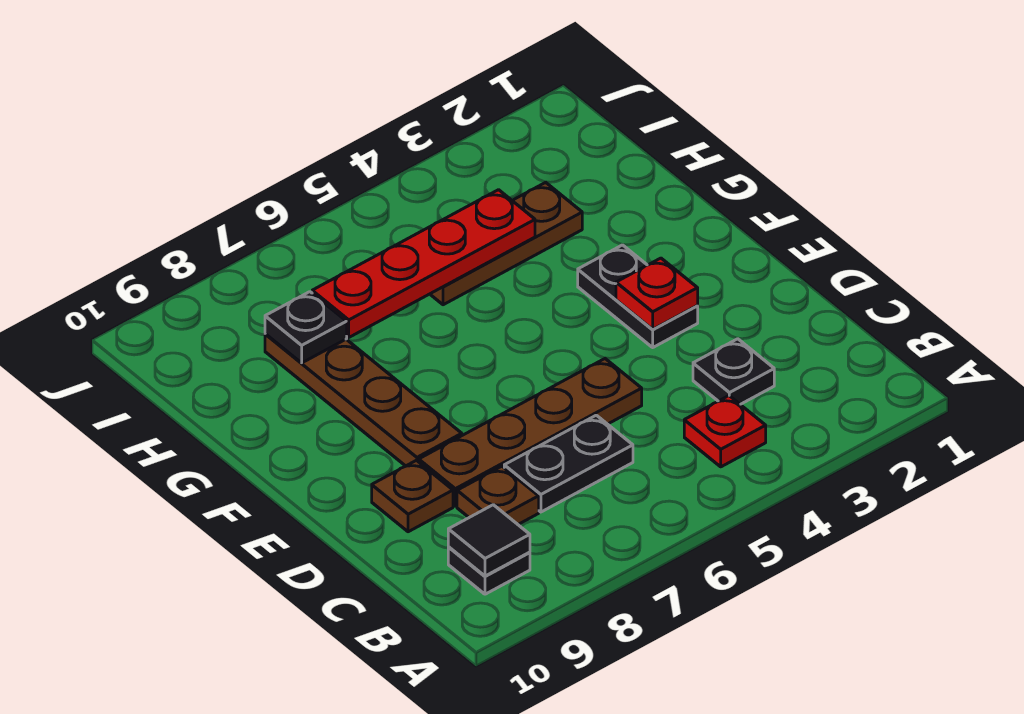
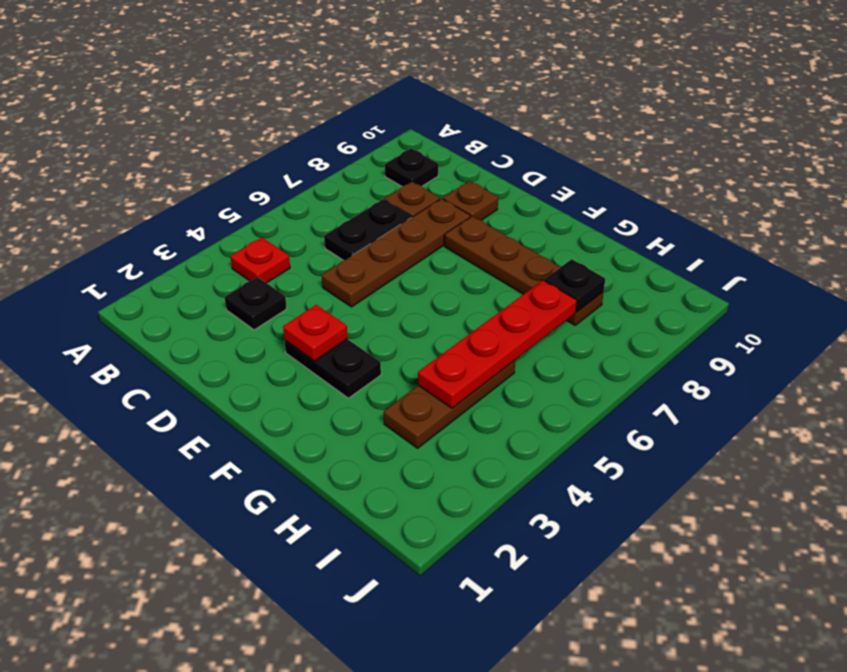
black tile B9 level 2 -> none

